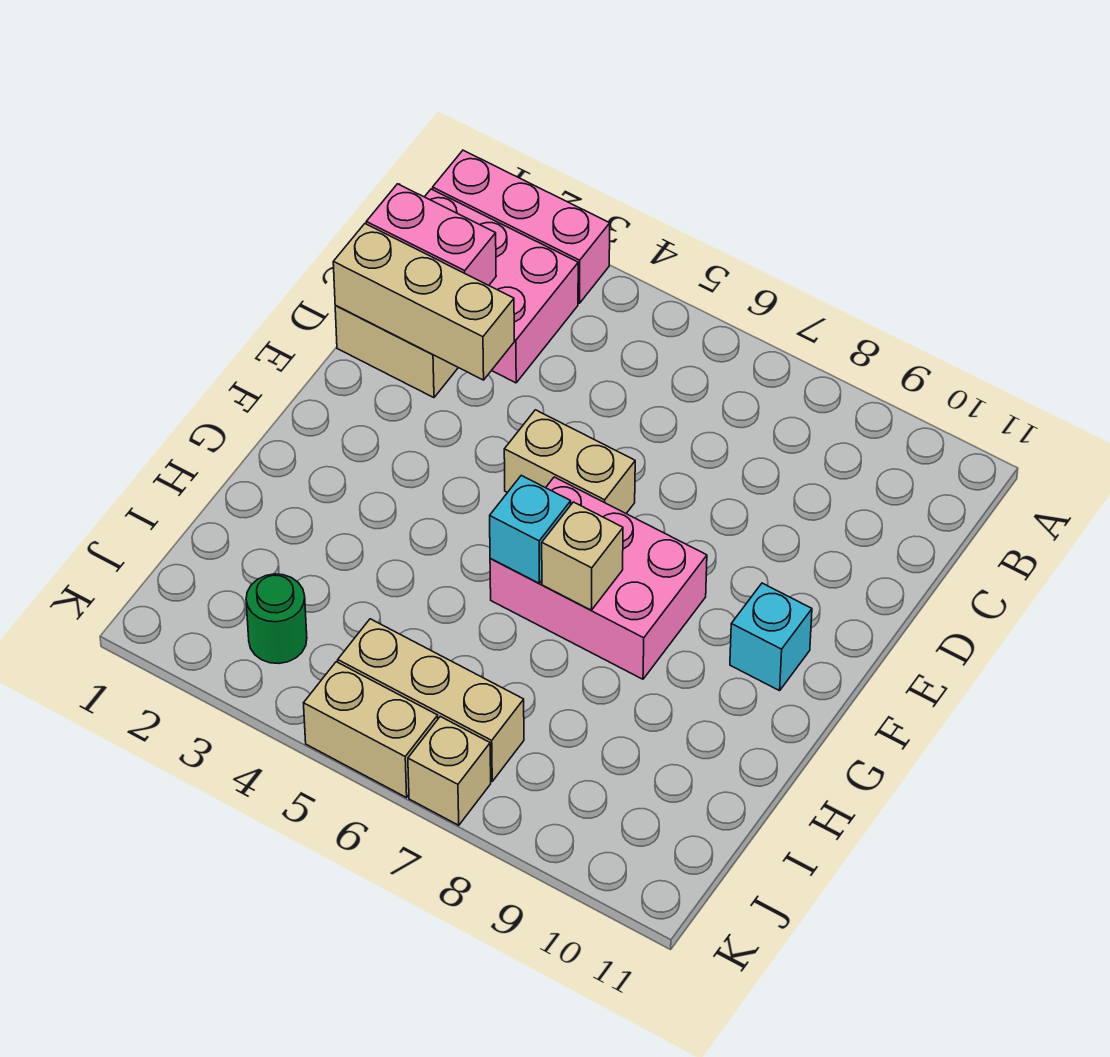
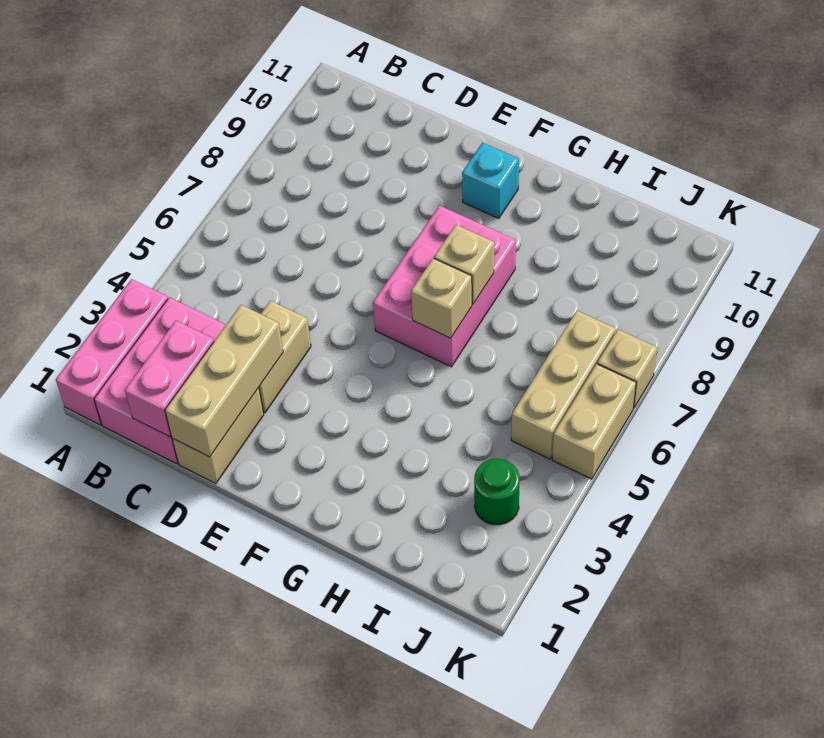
tan brick E5:E6 level 1 -> tan brick D3:D4 level 1
cyan brick G6 level 2 -> tan brick G6 level 2

